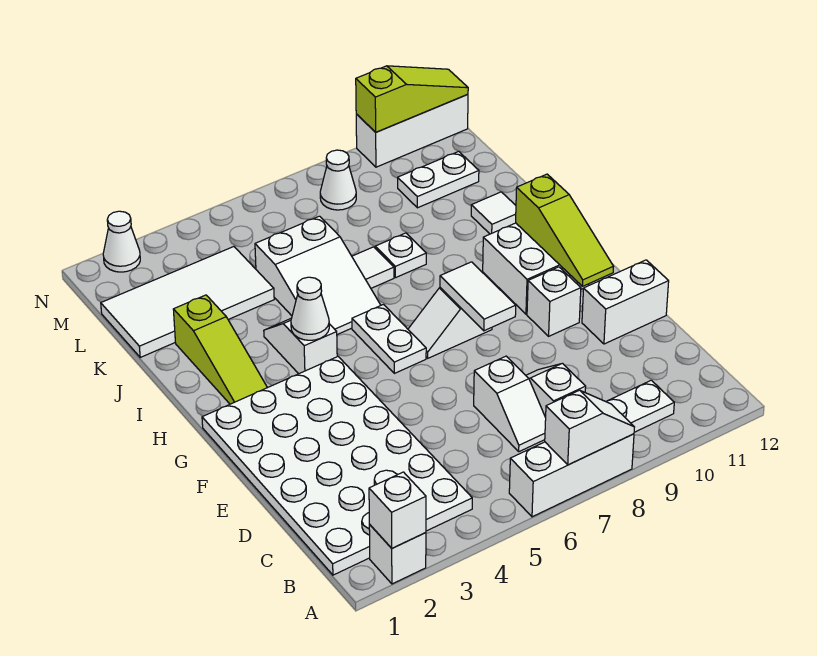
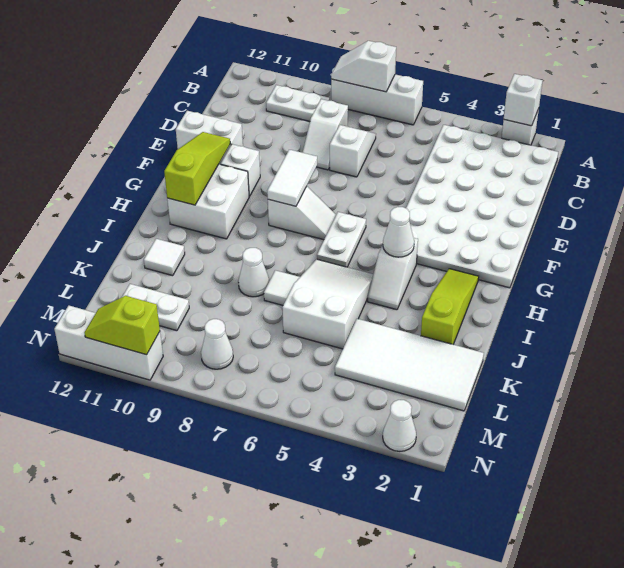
white plate J8 level 1 -> white cone J8 level 1
lime slope N10:N12 level 2 top 10 -> lime slope N10:N11 level 2 top 10

